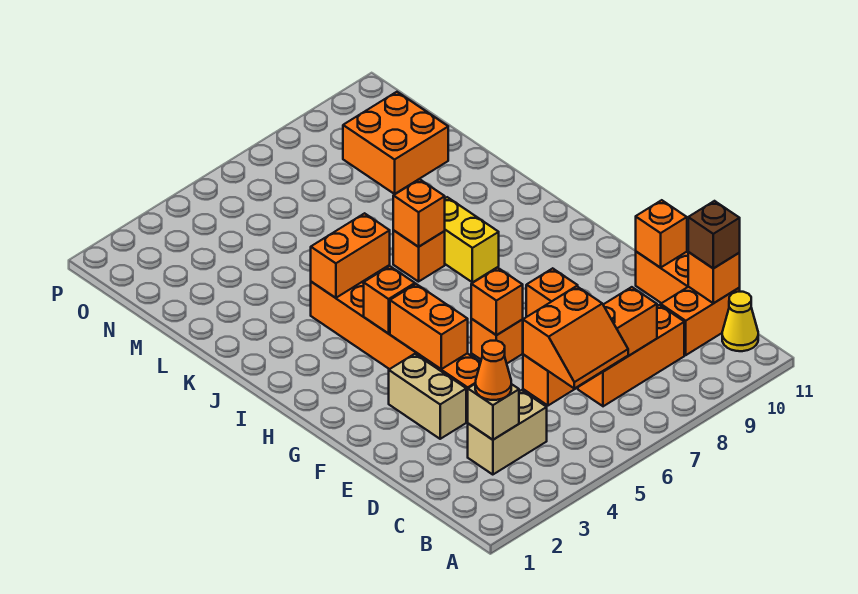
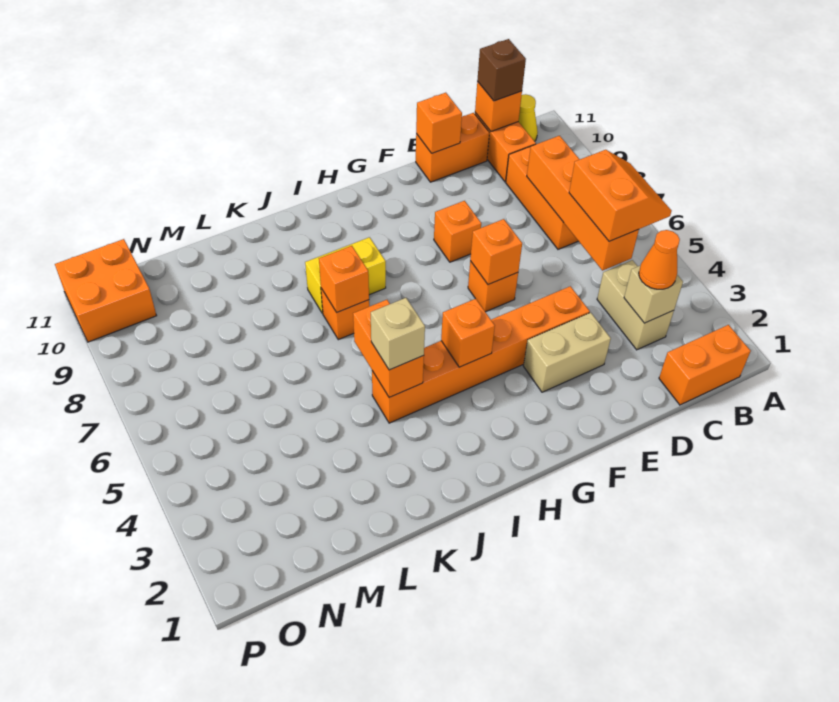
orange brick F4:G4 level 2 -> orange brick B1:C1 level 1
none -> tan brick J4 level 3
orange brick M9:N10 level 1 -> orange brick O10:P11 level 1

